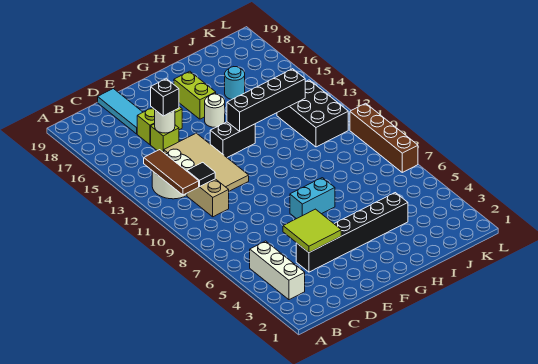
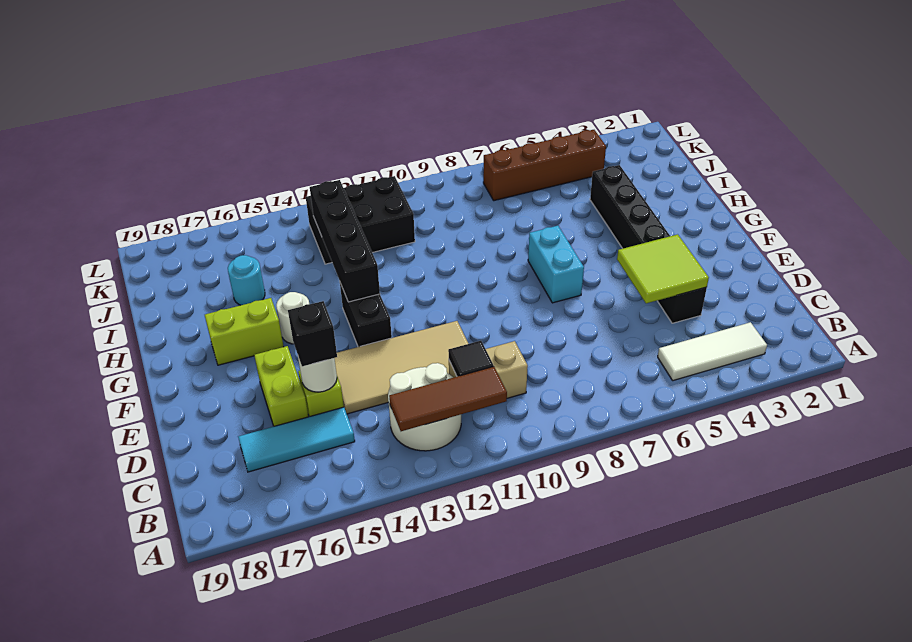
white brick B3:B5 level 1 -> white tile B3:B5 level 1
cyan tile D17:D19 level 1 -> cyan tile C15:C17 level 1
brown brick L7:L10 level 1 -> brown brick K4:K7 level 1

